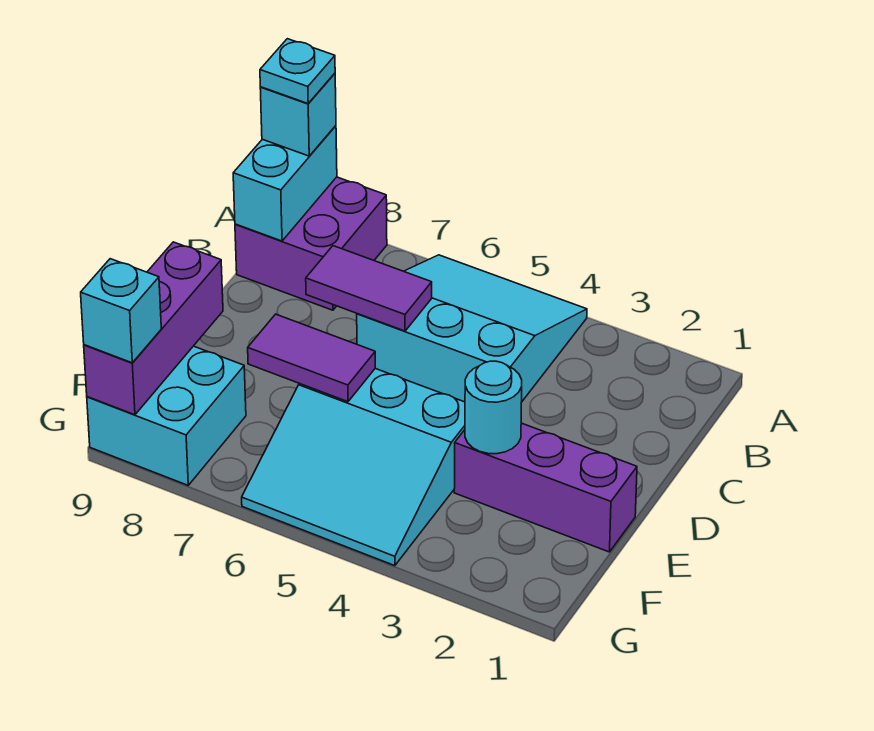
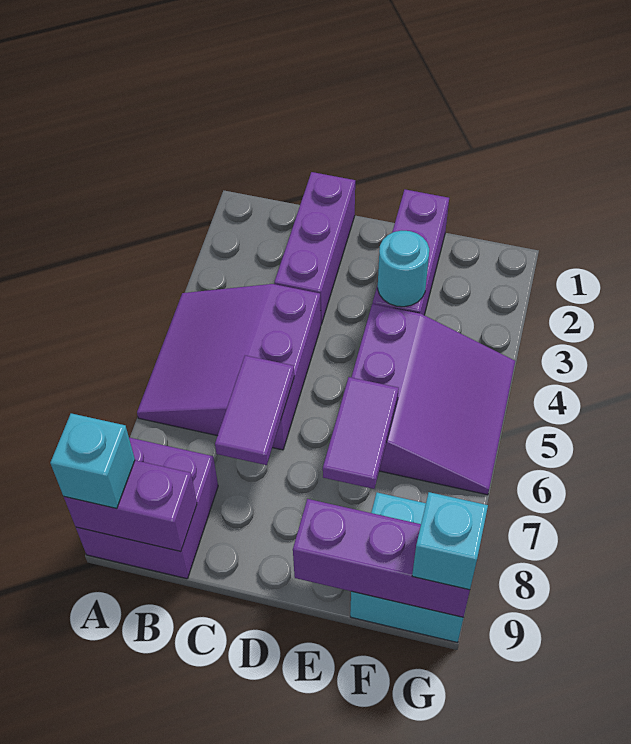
cyan slope A4:C6 level 1 top C -> purple slope A4:C6 level 1 top C
cyan brick A9:B9 level 2 -> purple brick A9:B9 level 2
cyan plate A9 level 4 -> none
none -> purple brick C1:C3 level 1
cyan slope E4:G6 level 1 top E -> purple slope E4:G6 level 1 top E

